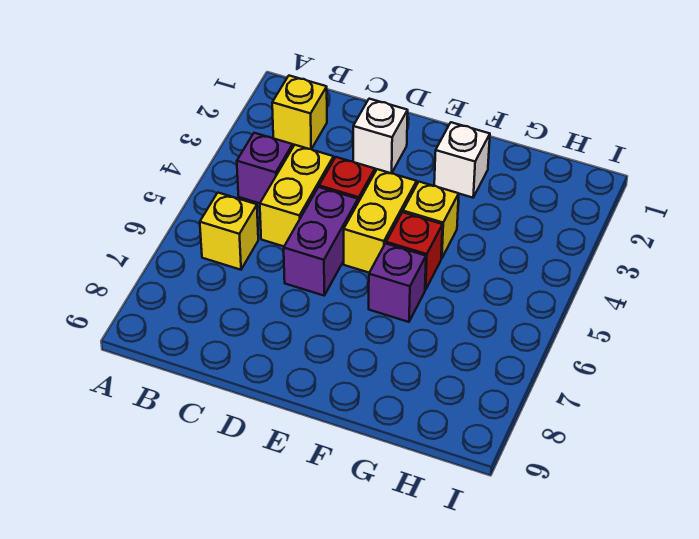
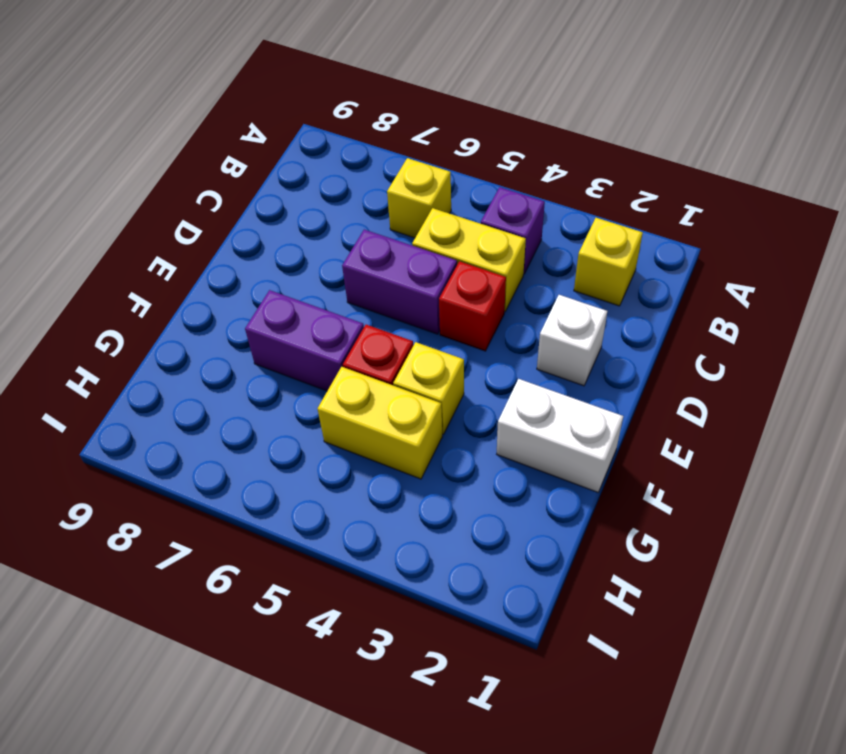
yellow brick E4:E5 level 1 -> yellow brick G4:G5 level 1
white brick F2 level 1 -> white brick F1:F2 level 1
purple brick F6 level 1 -> purple brick F6:F7 level 1

